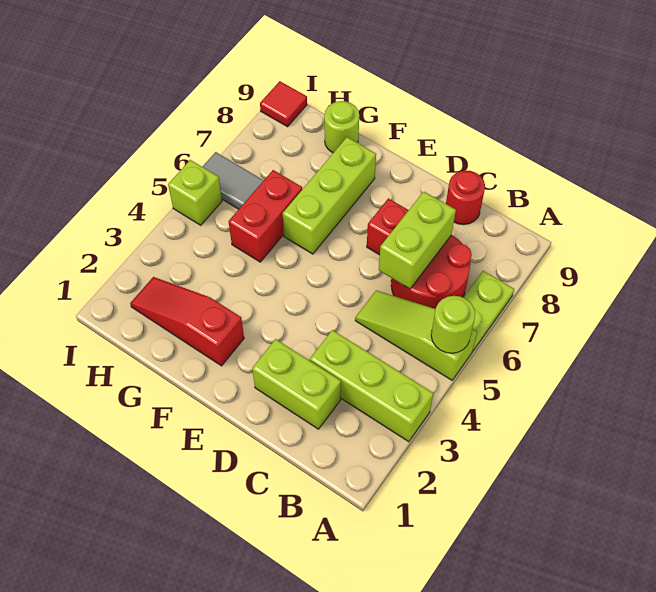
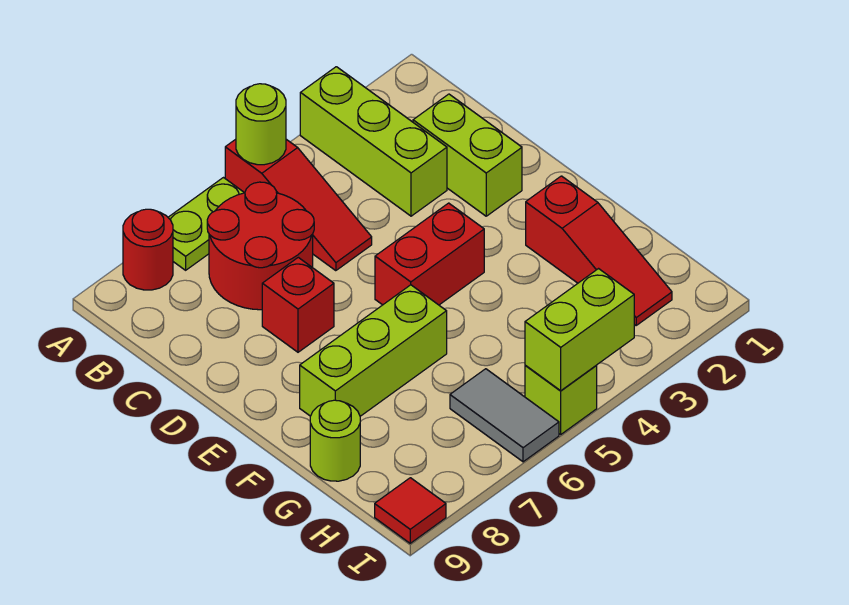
lime slope A5:C5 level 1 top A -> red slope A5:C5 level 1 top A
lime brick C6:C7 level 2 -> lime brick I4:I5 level 2
red round brick C9 level 1 -> red round brick A8 level 1
red brick G5:G6 level 1 -> red brick E4:E5 level 1

